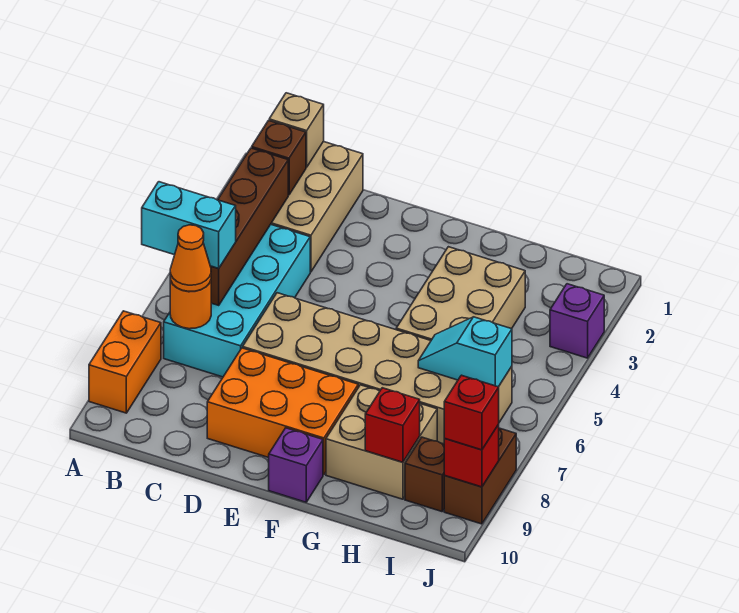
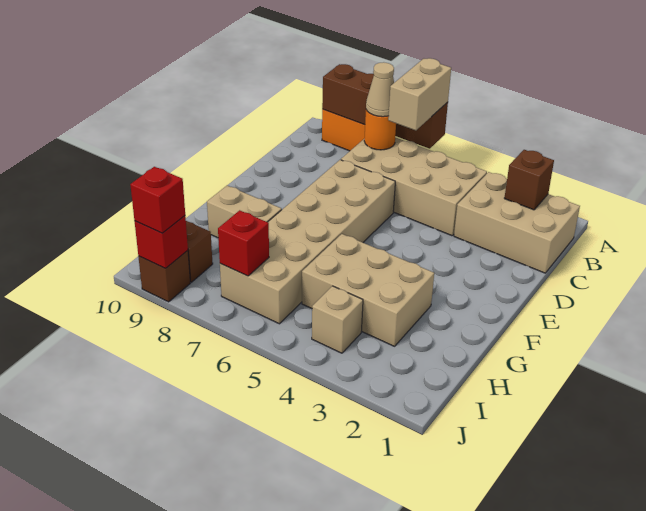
cyan brick A6:B6 level 3 -> tan brick A6:B6 level 3
tan brick B1 level 2 -> tan brick I4 level 1
brown brick B3:B6 level 2 -> brown brick A6:A9 level 2
cyan brick B4:C7 level 1 -> tan brick B4:C7 level 1
orange cone B7 level 3 -> tan cone B7 level 3
orange brick D8:F9 level 1 -> none
purple brick F10 level 1 -> none
tan brick G8:H9 level 1 -> tan brick G8:G9 level 1
cyan slope H6:I6 level 2 top I -> none
red brick H9 level 2 -> red brick I7 level 2
purple brick J3 level 1 -> none
brown brick J8:J9 level 1 -> brown brick J9 level 1

